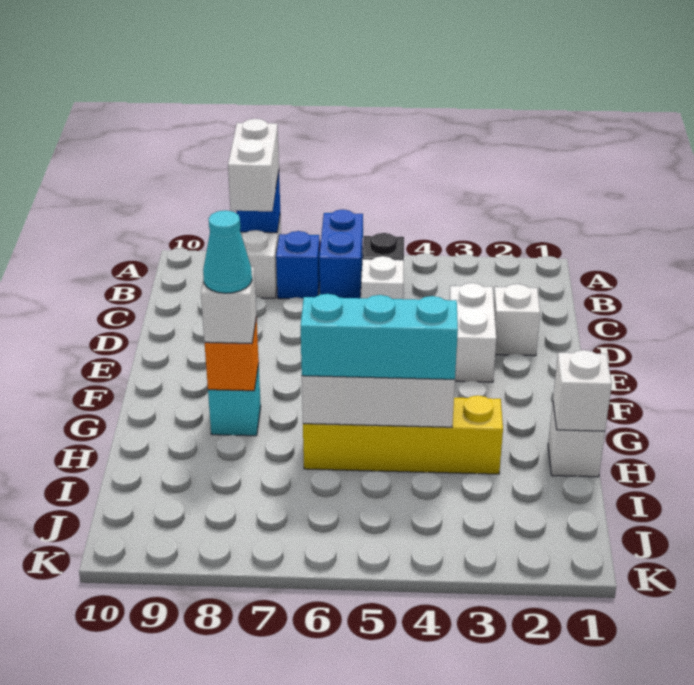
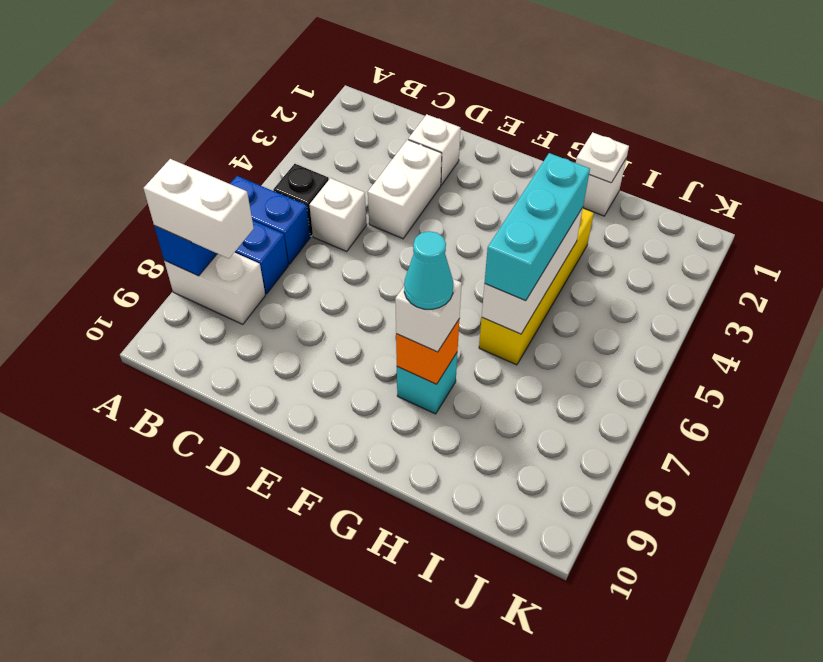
white brick D3:E3 level 1 -> white brick D3:D4 level 1
white brick H1 level 2 -> white plate H1 level 2

